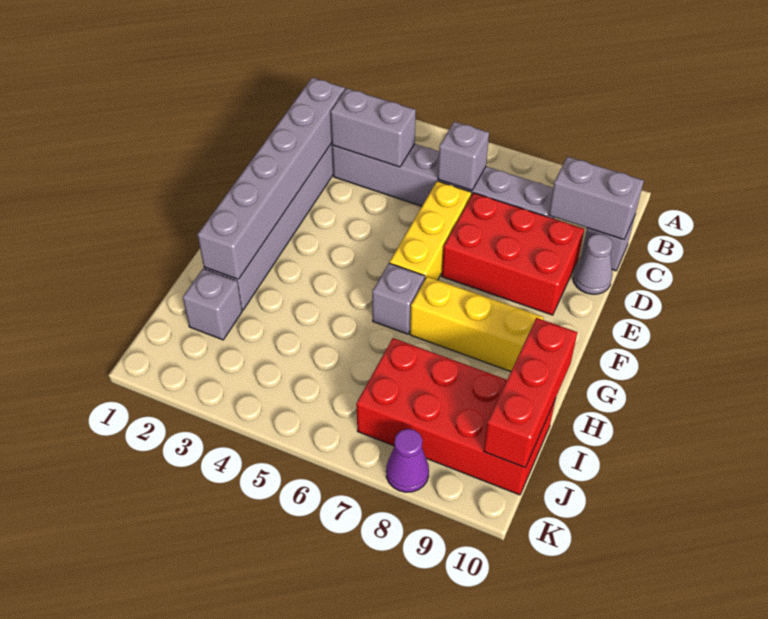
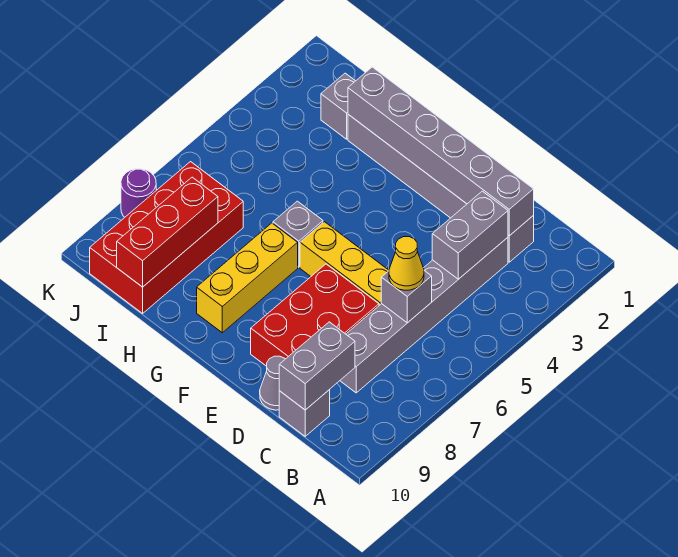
none -> yellow cone C6 level 3
red brick H10:J10 level 2 -> red brick I8:I10 level 2
purple cone K8 level 1 -> purple round brick K8 level 1

